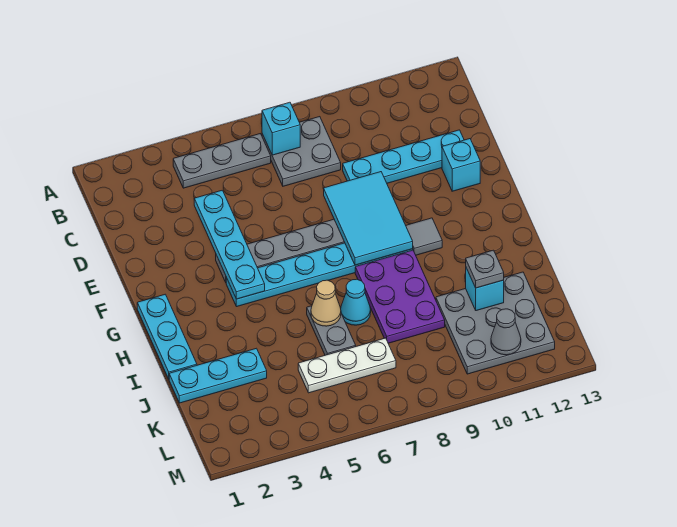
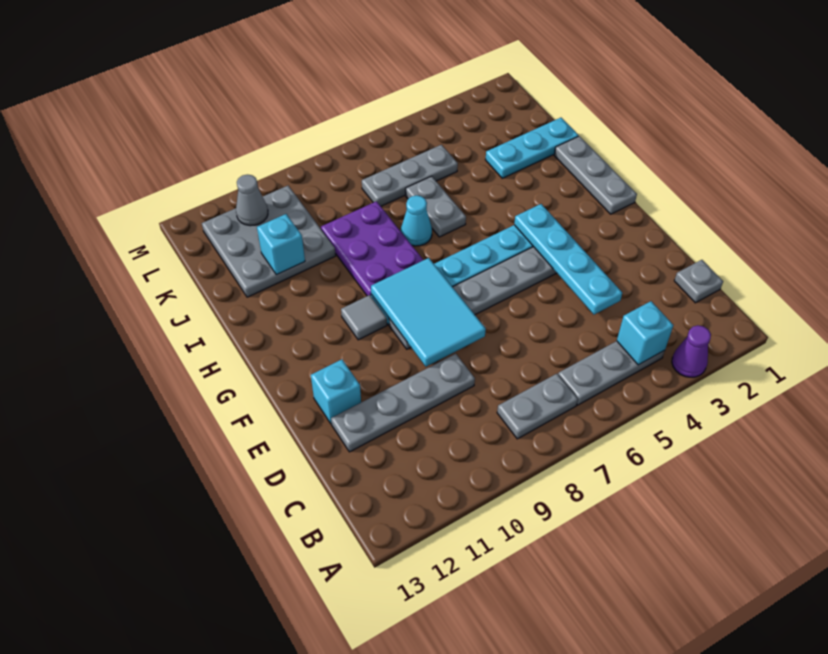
none -> purple cone A3 level 1
grey plate B7:C8 level 1 -> grey plate B7:B8 level 1
cyan brick B7 level 2 -> cyan brick B4 level 2
cyan plate D9:D12 level 1 -> grey plate D9:D12 level 1
cyan plate G1:I1 level 1 -> grey plate G1:I1 level 1
tan cone I6 level 2 -> none
grey plate J11 level 3 -> grey plate C1 level 1
white plate K5:K7 level 1 -> grey plate K5:K7 level 1

